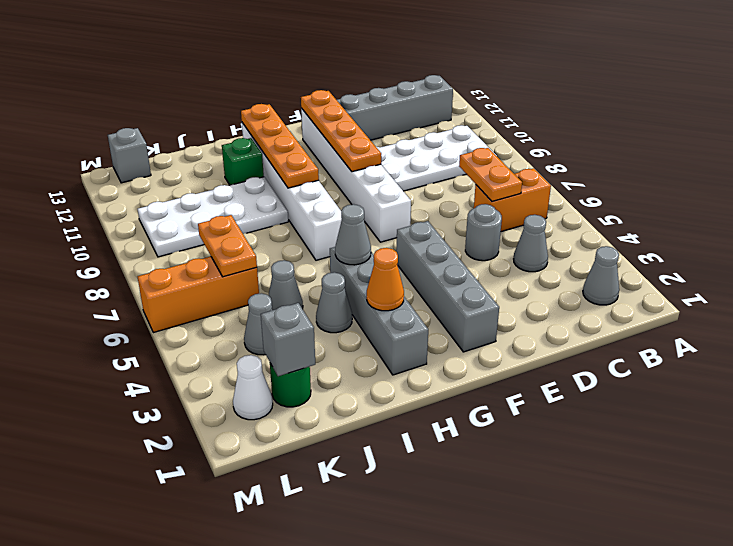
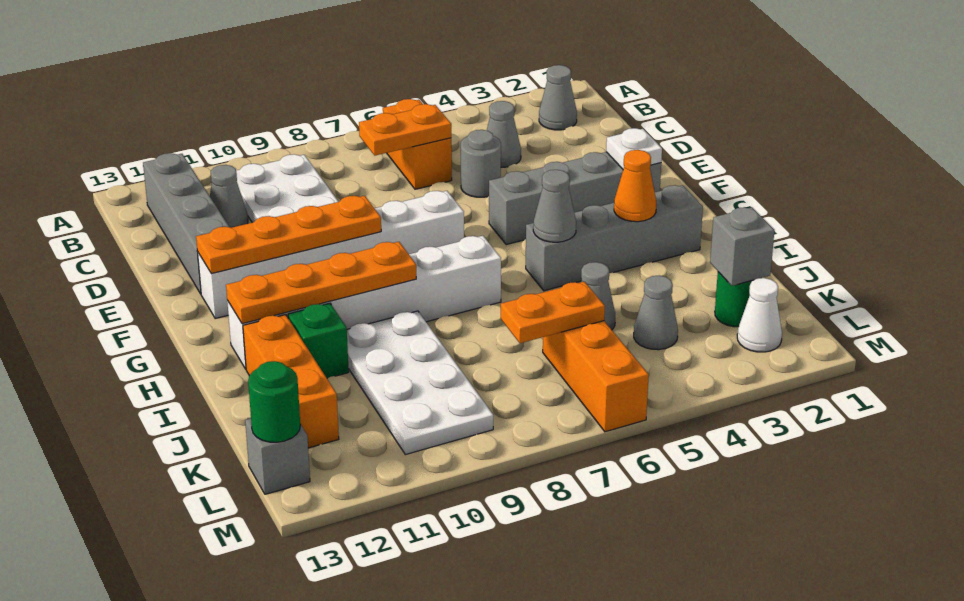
none -> white plate F2 level 2
grey cone I4 level 1 -> grey cone C11 level 1
none -> orange brick I12:K12 level 1
none -> green round brick L13 level 2

